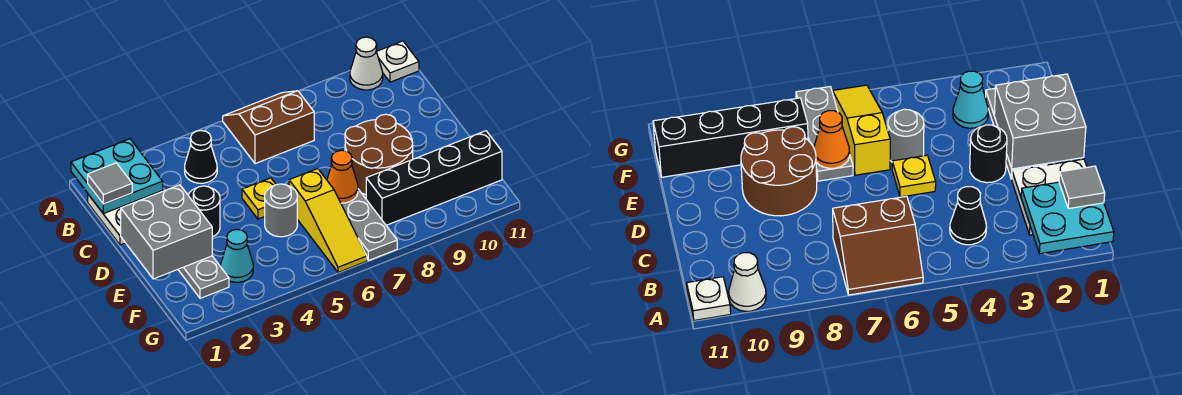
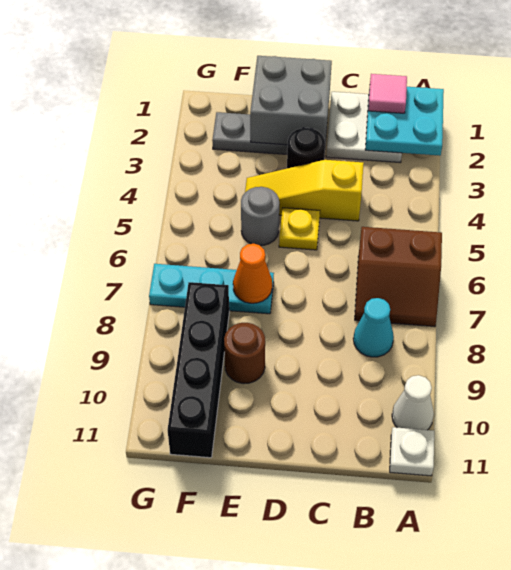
brown slope A6:B7 level 1 top B -> brown slope A6:B7 level 1 top 6
grey tile B1 level 3 -> pink tile B1 level 3
black cone B4 level 1 -> none
brown round brick D8:E9 level 1 -> brown round brick E9 level 1
yellow slope E6:G6 level 1 top E -> yellow slope C4:E4 level 1 top C
grey plate E7:G7 level 1 -> cyan plate E7:G7 level 1
cyan cone F3 level 1 -> cyan cone B8 level 1

